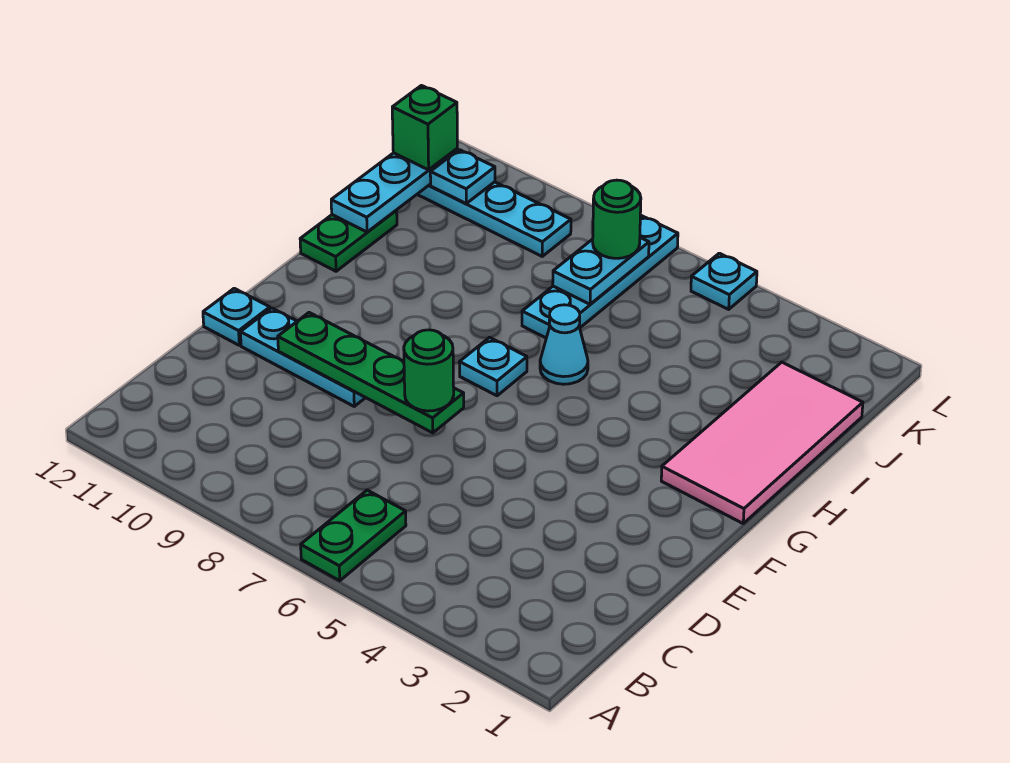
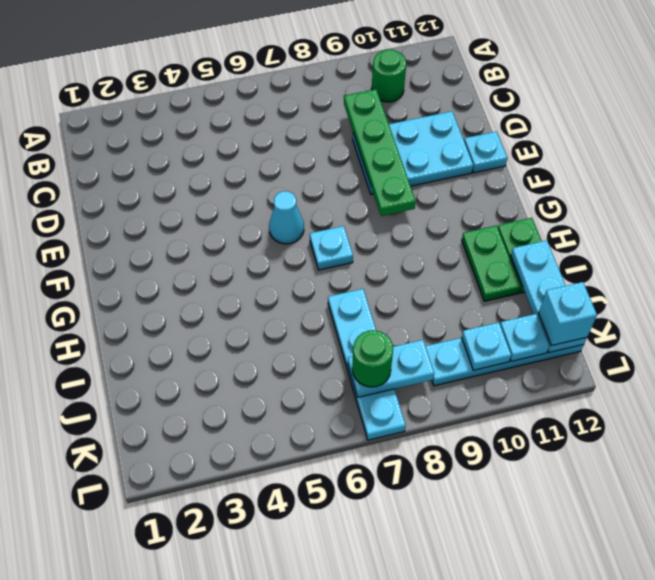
green plate A6:B6 level 1 -> green plate H11:I11 level 1
green plate E7:E10 level 2 -> green plate C9:F9 level 2
green round brick E7 level 3 -> green round brick B10 level 1
cyan plate E9:E11 level 1 -> cyan plate D9:E11 level 1
pink tile G1:J2 level 1 -> none
cyan cone H6 level 1 -> cyan cone F6 level 1
cyan plate J7:K7 level 2 -> cyan plate K7:K8 level 2
green brick K12 level 3 -> cyan brick K12 level 3
cyan plate L5 level 1 -> cyan plate K10 level 2

